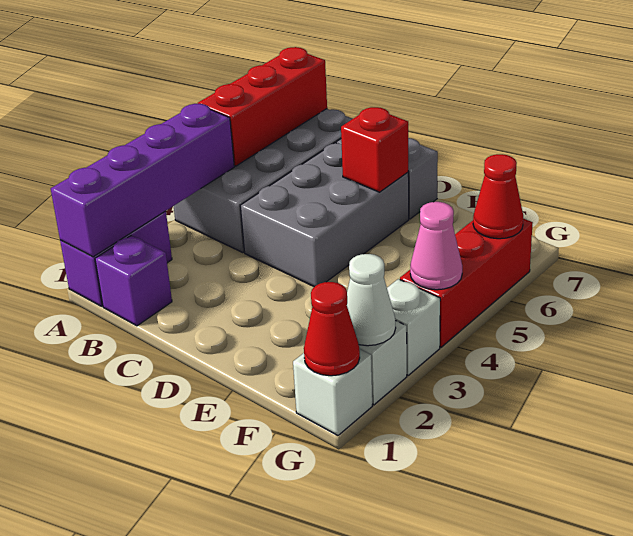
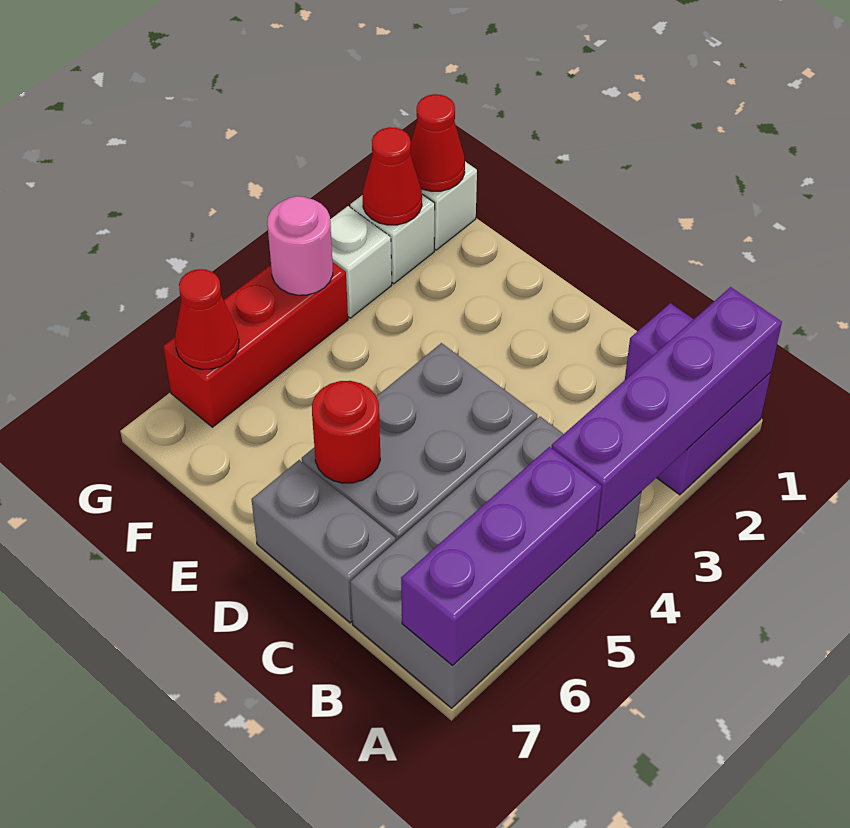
red brick A5:A7 level 2 -> purple brick A5:A7 level 2
red brick D6 level 2 -> red round brick D6 level 2
white cone G2 level 2 -> red cone G2 level 2
pink cone G4 level 2 -> pink round brick G4 level 2

